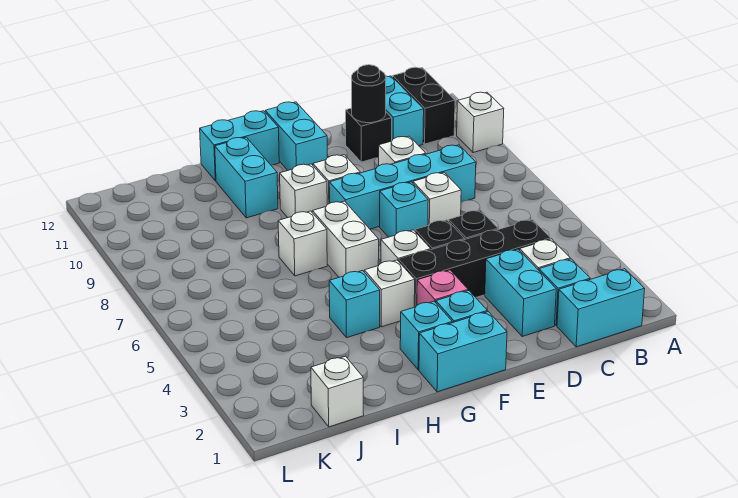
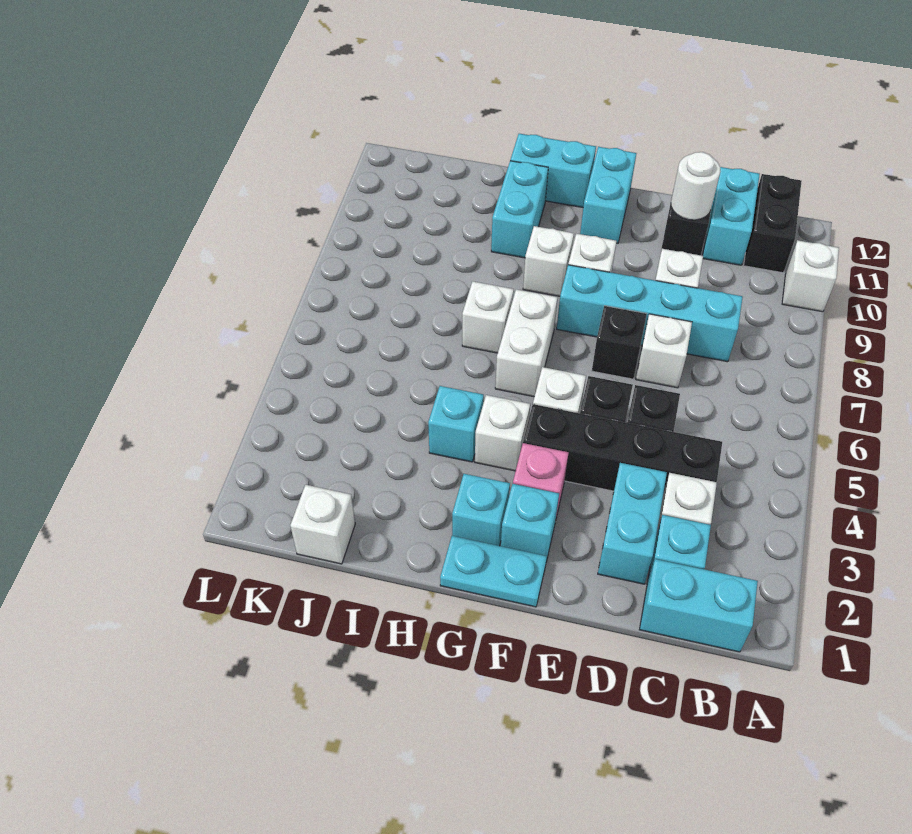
black round brick D11 level 2 -> white round brick D11 level 2
cyan brick E7 level 1 -> black brick E7 level 1
cyan brick F1:G1 level 1 -> cyan plate F1:G1 level 1

